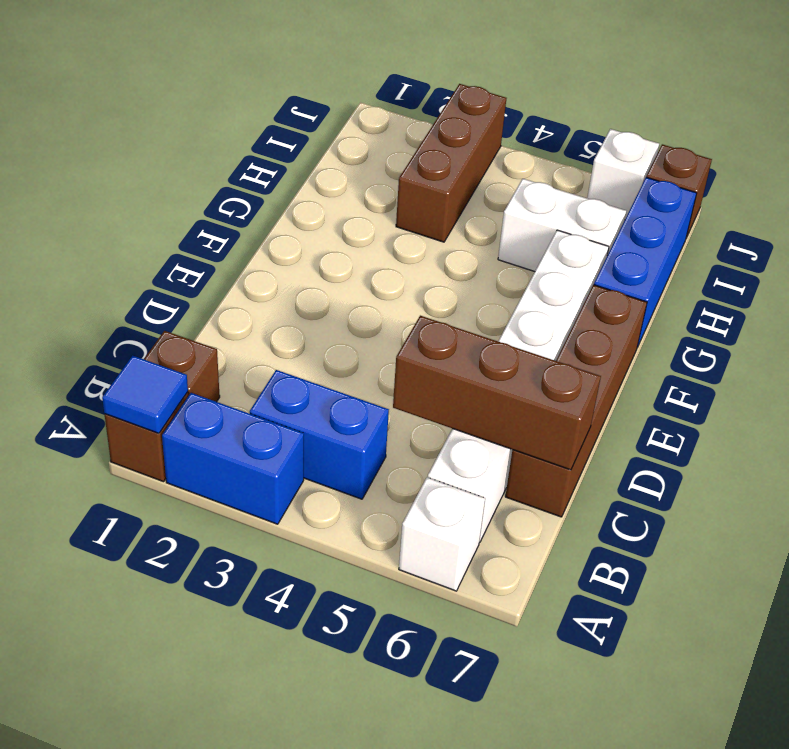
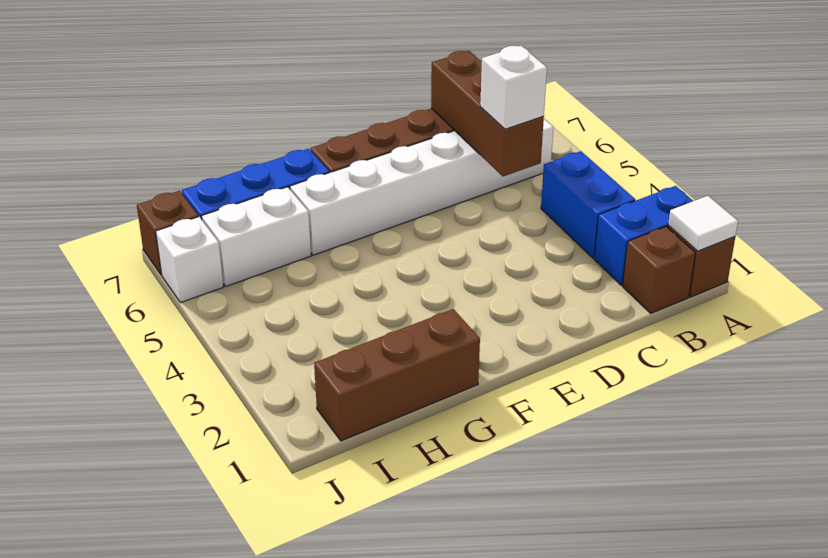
blue tile A1 level 2 -> white tile A1 level 2
blue brick A2:A3 level 1 -> blue brick A2:B2 level 1
white brick A6 level 1 -> white brick C5 level 3
brown brick H3:J3 level 1 -> brown brick G1:I1 level 1
white brick H5:H6 level 1 -> white brick H6:I6 level 1

